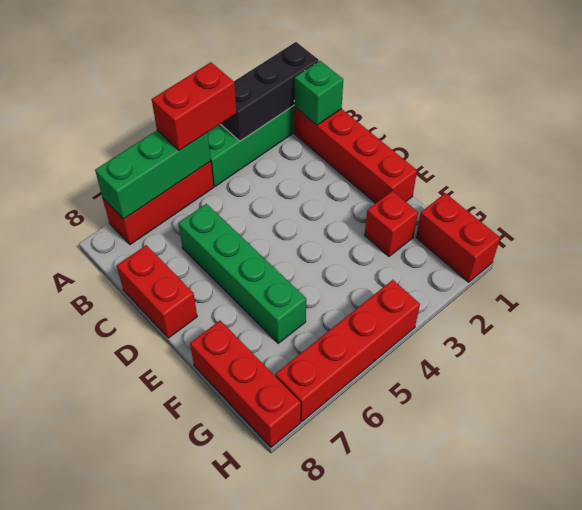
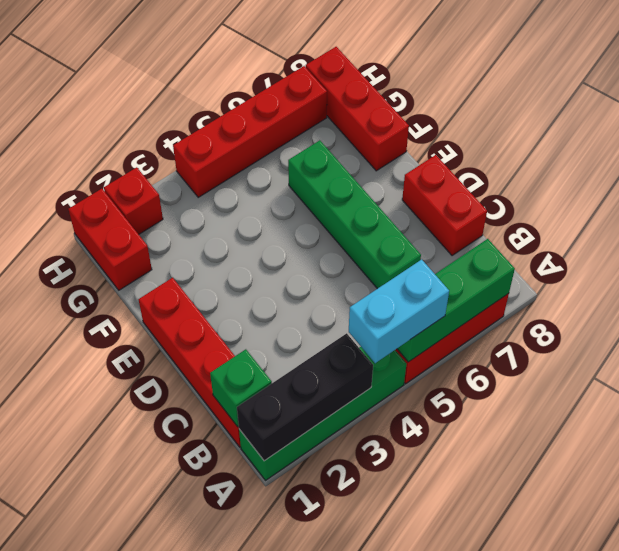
red brick A4:A5 level 3 -> cyan brick A4:A5 level 3
red brick F2 level 1 -> red brick H2 level 1

